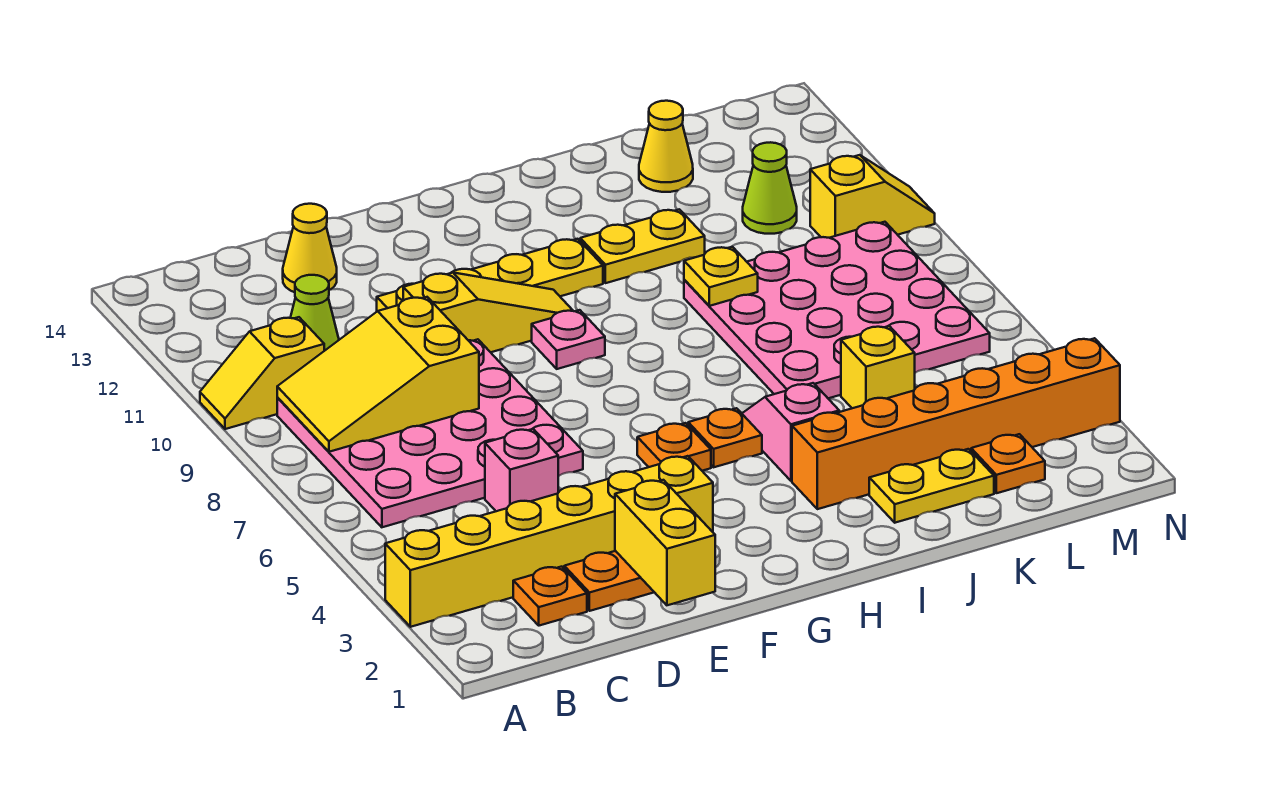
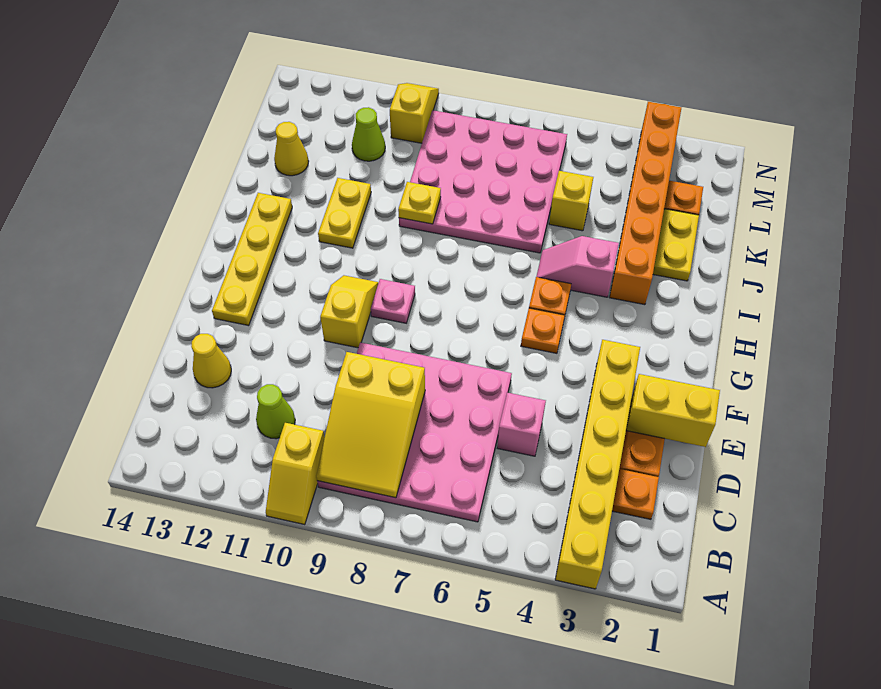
yellow slope E10:G10 level 1 top E -> yellow slope F10:G10 level 1 top F
yellow plate E11:H11 level 1 -> yellow plate F13:I13 level 1

